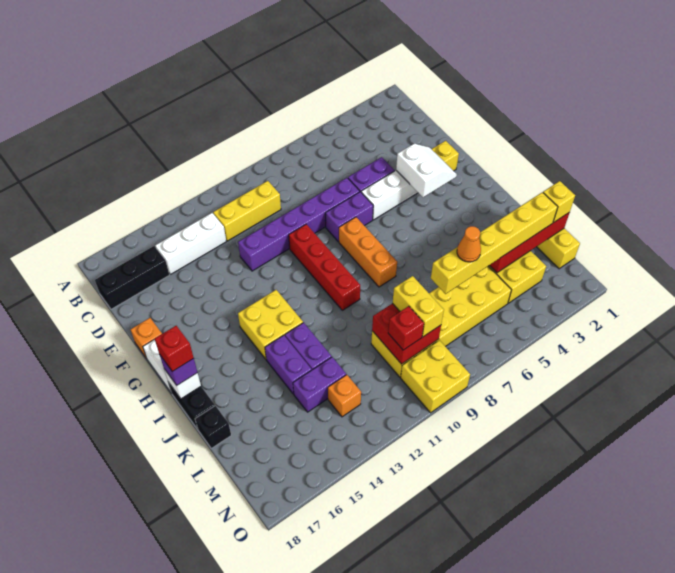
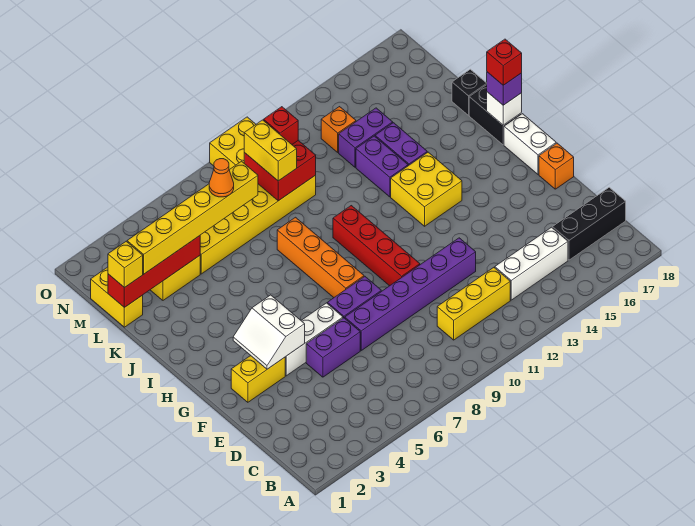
orange brick G8:I8 level 1 -> orange brick G8:J8 level 1

